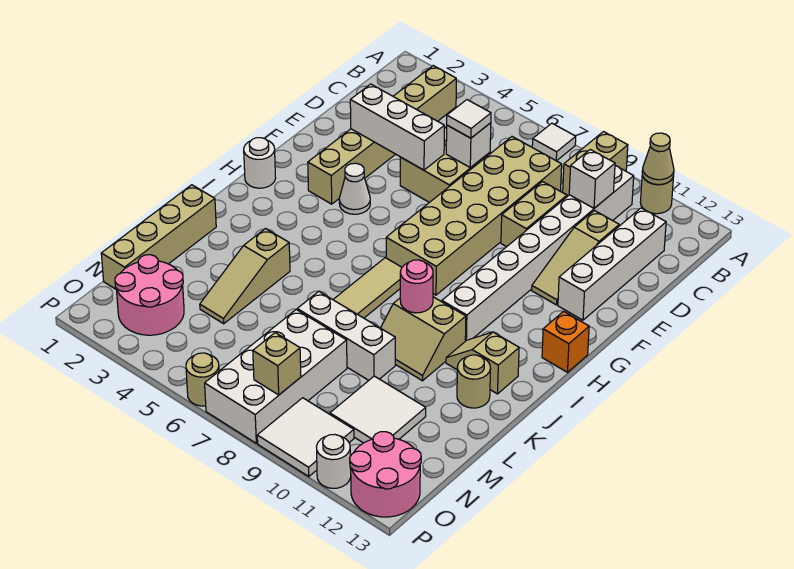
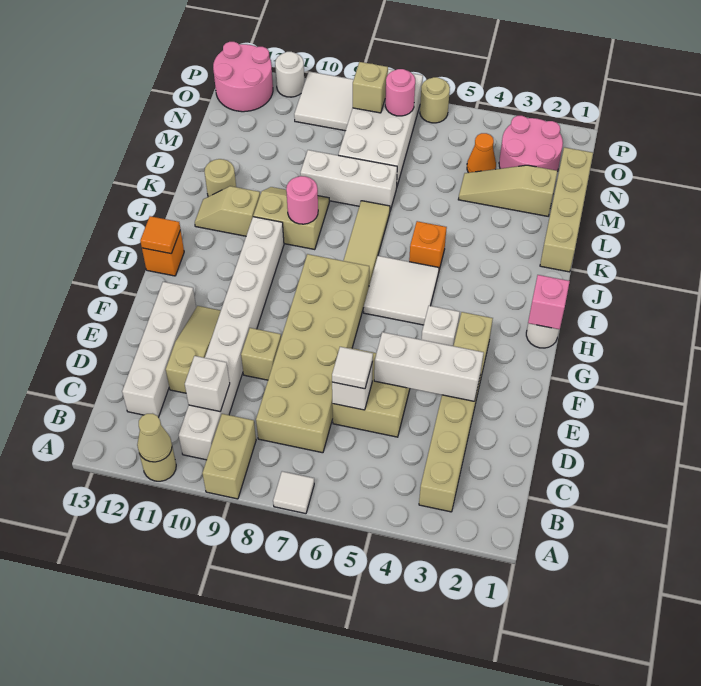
tan brick D9:E9 level 1 -> tan brick E9 level 1
white cone G4 level 1 -> white brick G4 level 1
none -> pink brick H1 level 2
none -> orange tile H13 level 2
none -> orange brick J5 level 1
tan slope J11:J12 level 1 top 12 -> tan slope J11:J12 level 1 top 11
tan slope K4:M4 level 1 top K -> tan slope M2:M4 level 1 top 2
white tile M10:N11 level 1 -> white tile H5:I6 level 1
none -> orange cone N4 level 1
none -> pink round brick O7 level 2

